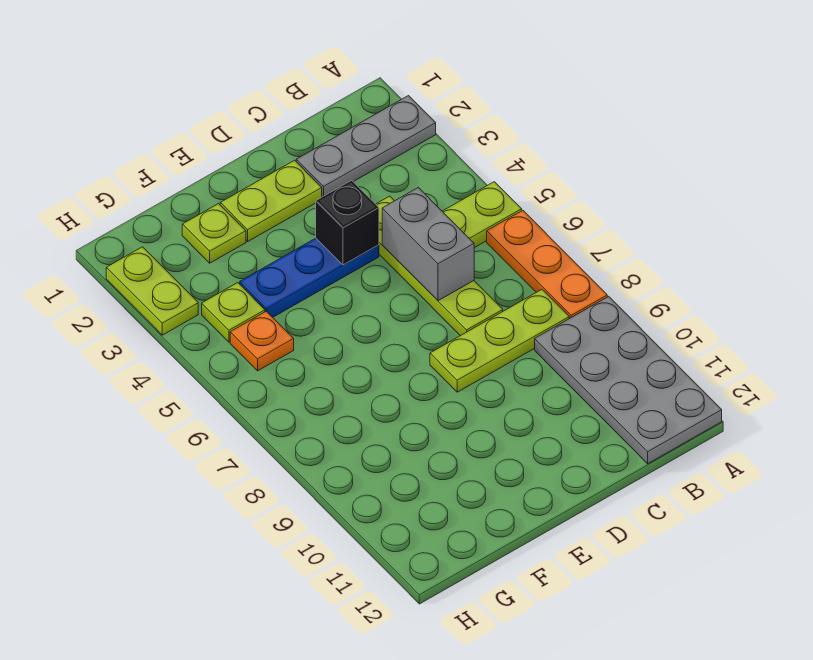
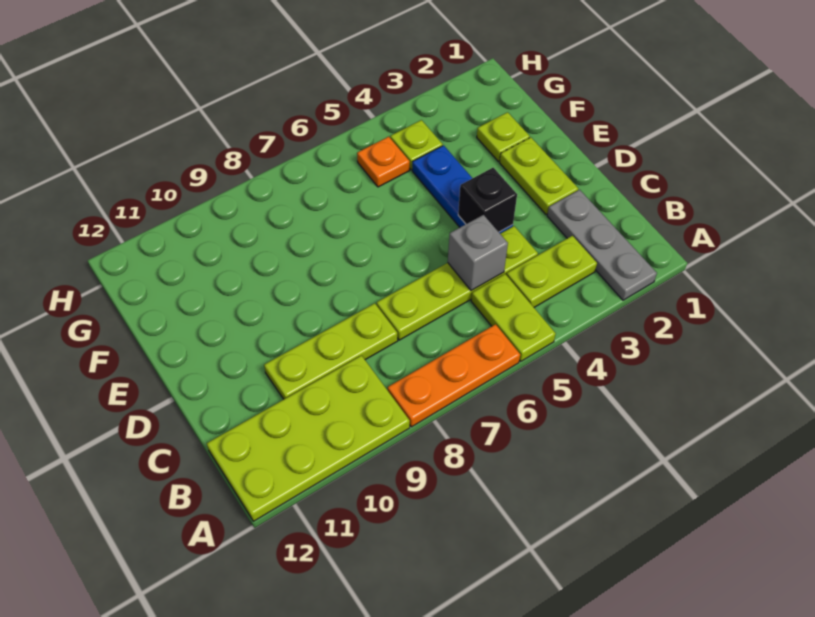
grey plate A9:B12 level 1 -> lime plate A9:B12 level 1
lime plate B8:D8 level 1 -> lime plate C8:C10 level 1
grey brick C5:C6 level 2 -> grey brick C5 level 2
lime plate H2:H3 level 1 -> lime plate B3:B4 level 1

